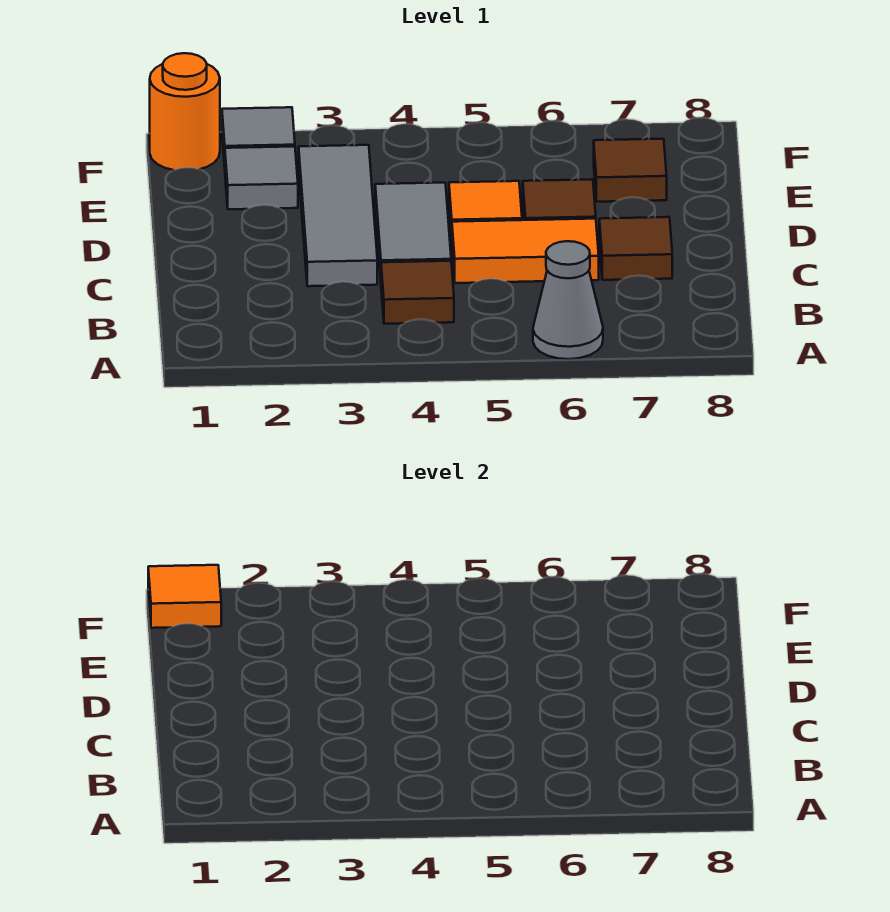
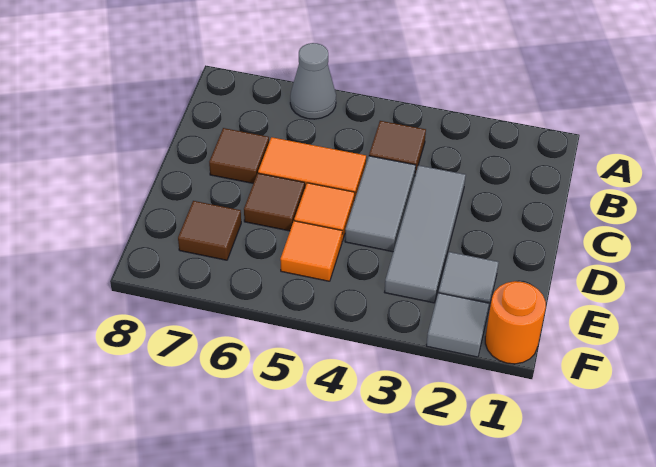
orange tile F1 level 2 -> orange tile E5 level 1

